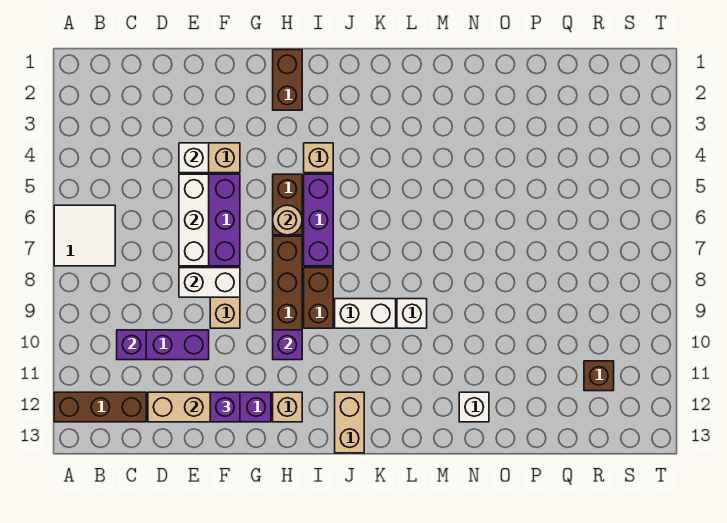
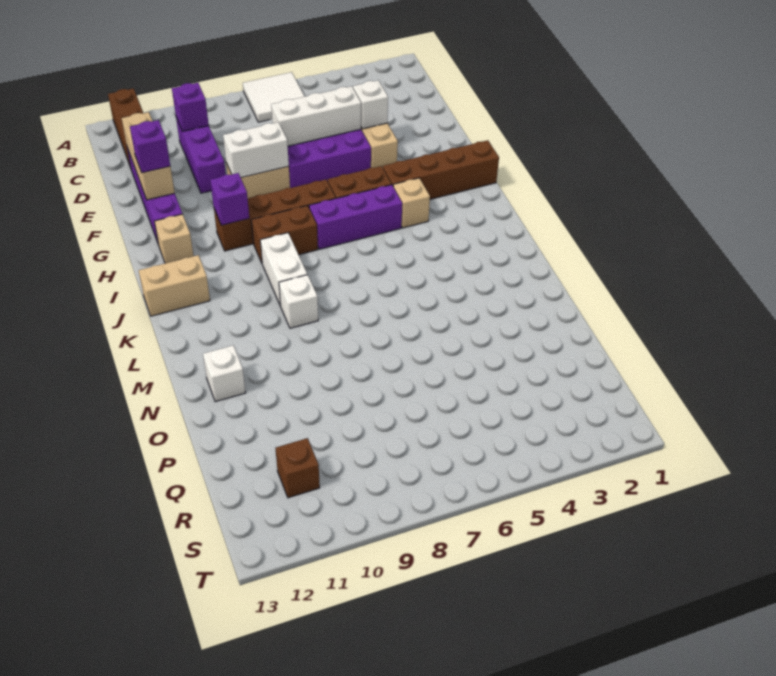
white brick E8:F8 level 2 -> white brick F8:F9 level 2
brown brick H1:H2 level 1 -> brown brick H1:H4 level 1
tan round brick H6 level 2 -> none

